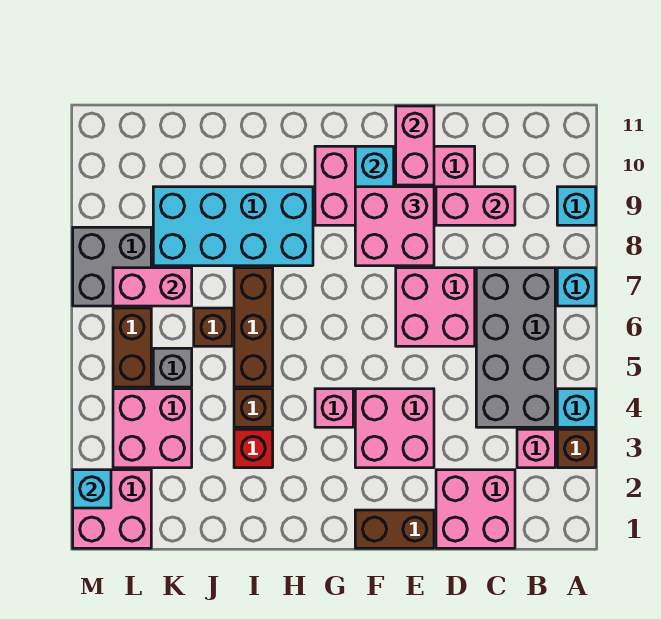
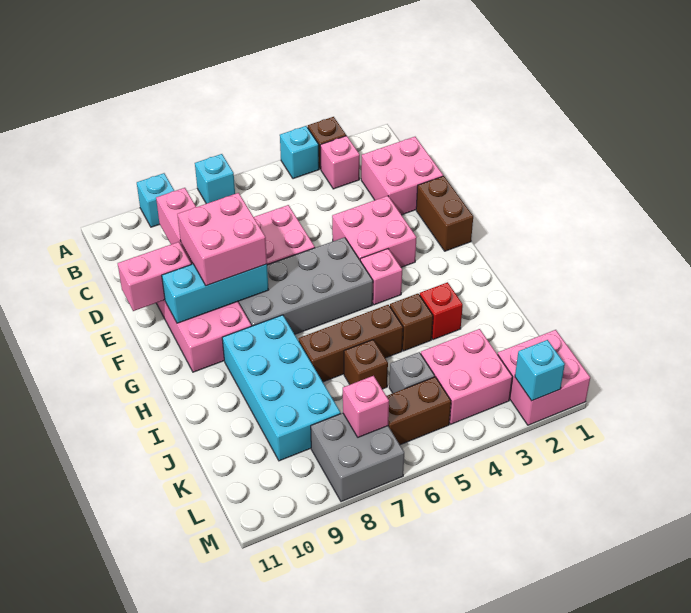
grey brick B4:C7 level 1 -> grey brick F5:G8 level 1
pink brick K7:L7 level 2 -> pink brick L7 level 2

